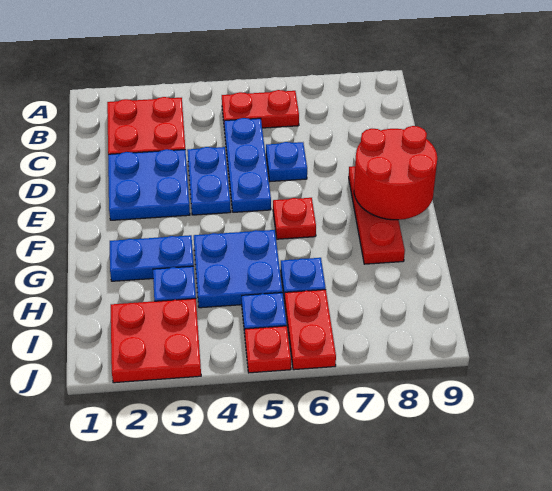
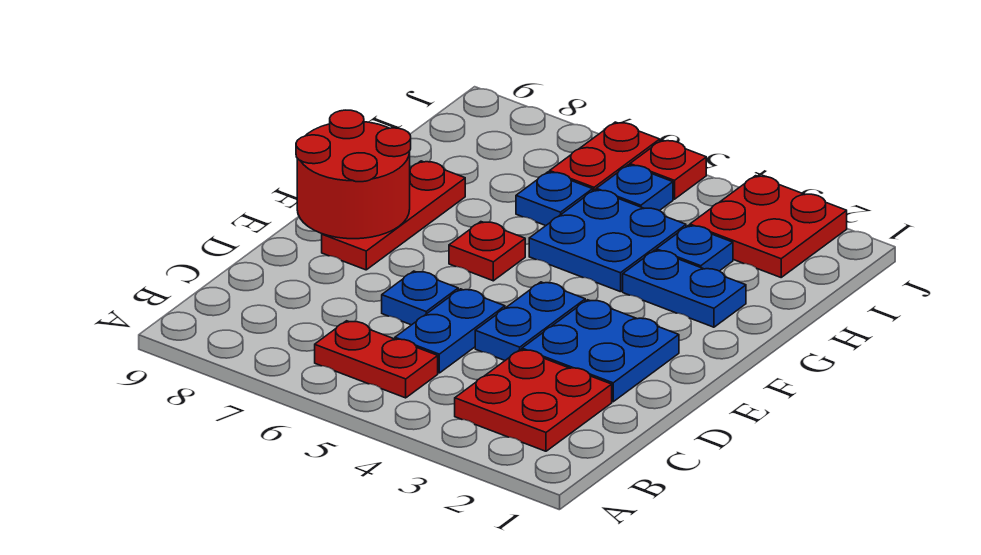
blue plate C5:E5 level 1 -> blue plate C5:D5 level 1

